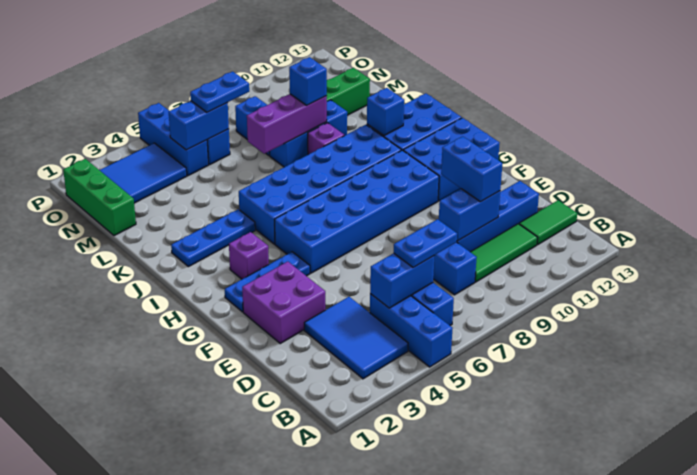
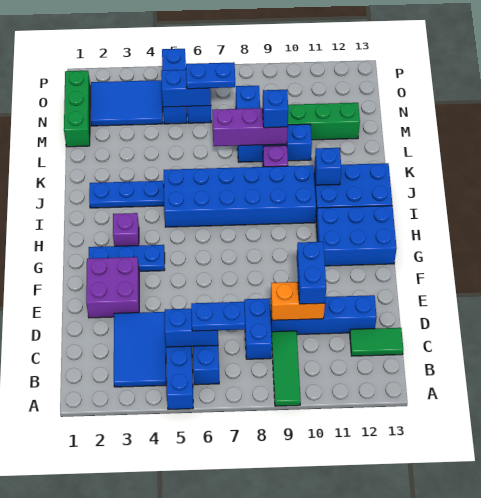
green tile C9:C11 level 1 -> green tile A9:C9 level 1
blue brick D9:D10 level 2 -> orange brick D9:D10 level 2
blue brick G5:H10 level 1 -> none

